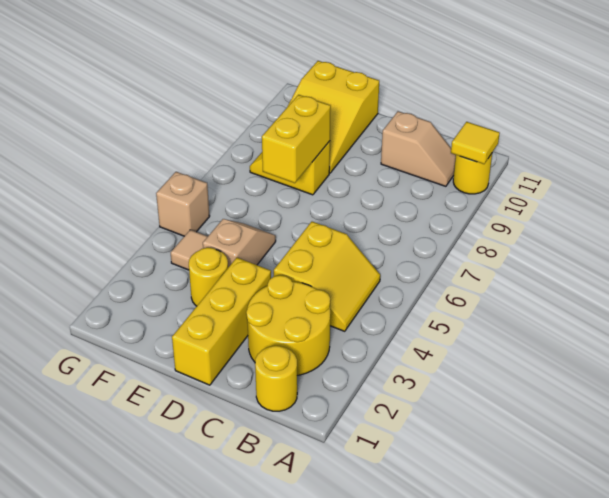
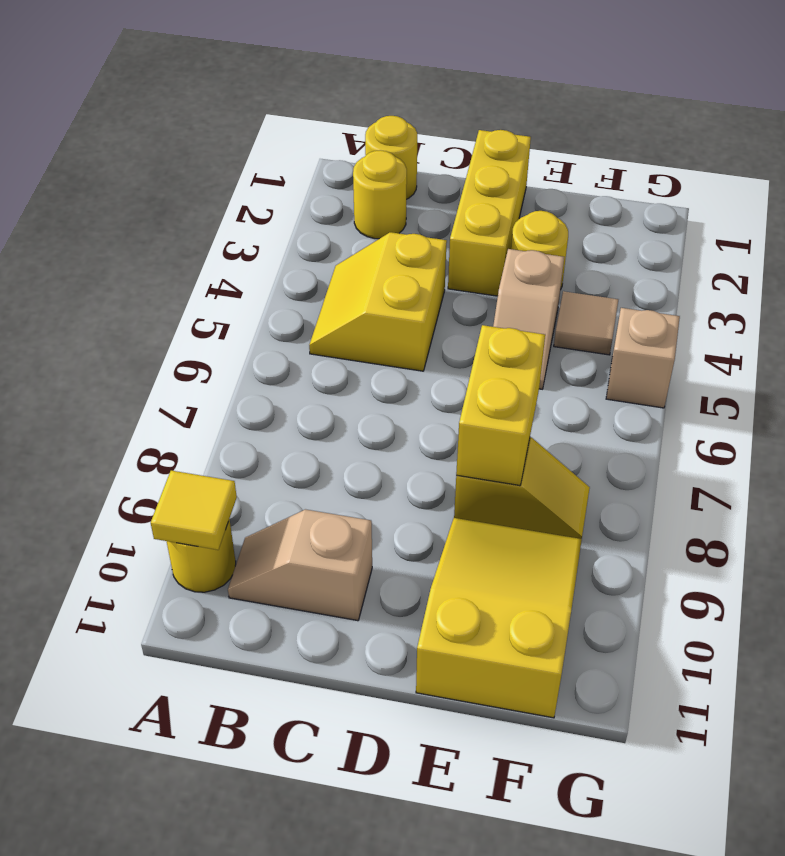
yellow round brick B2:C3 level 1 -> yellow round brick B2 level 1

